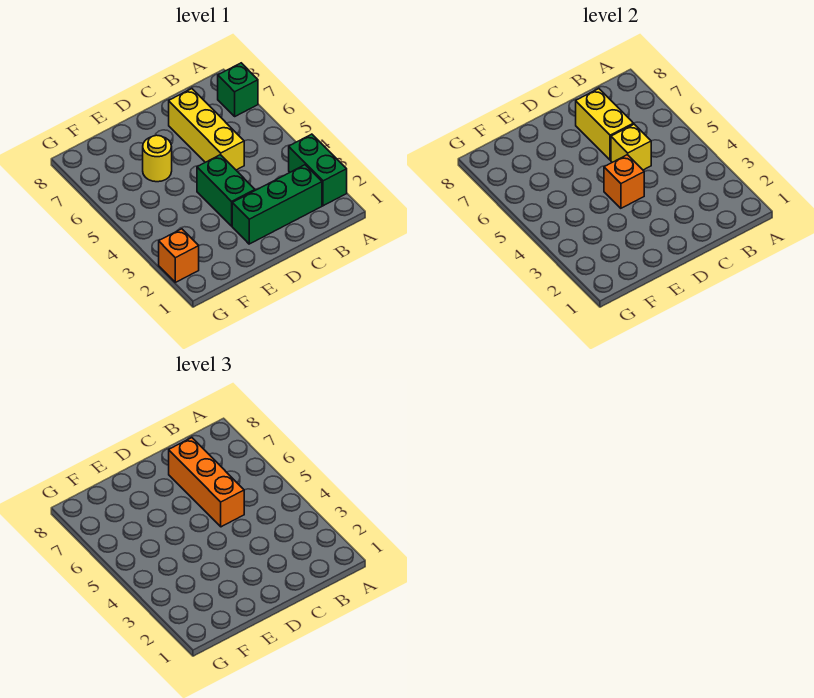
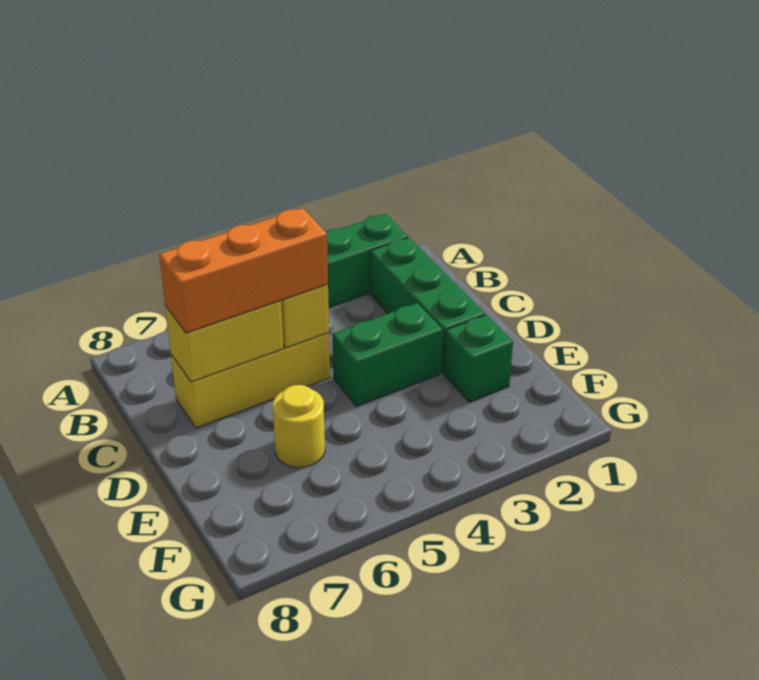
green brick A7 level 1 -> green brick E2 level 1
orange brick D4 level 2 -> none
orange brick G2 level 1 -> none

